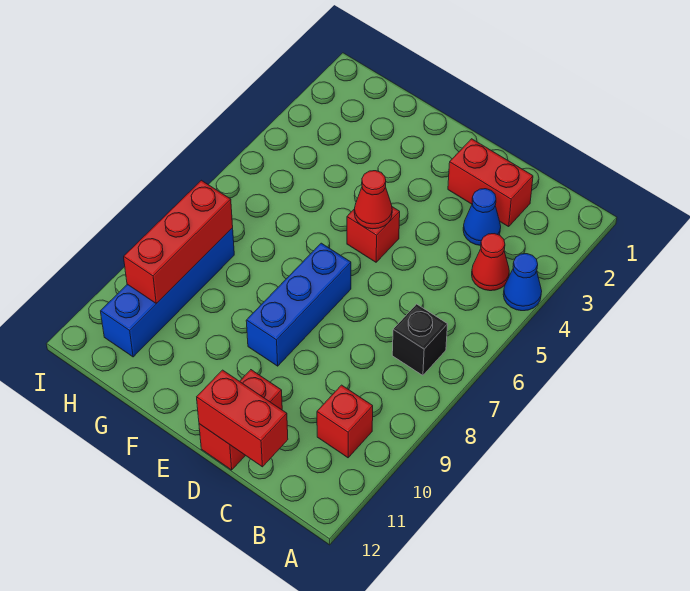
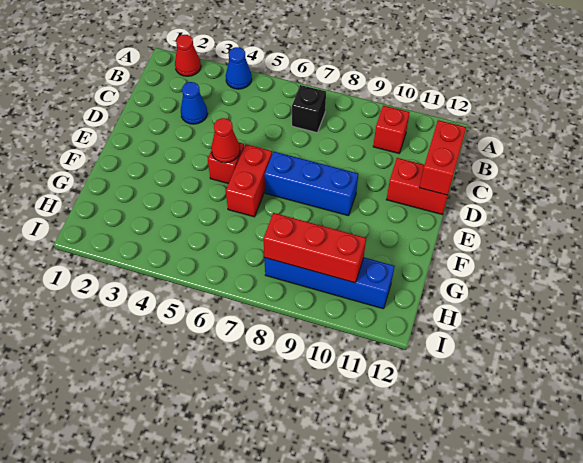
red cone B4 level 1 -> red cone A2 level 1
red brick C2:D2 level 1 -> red brick E6:F6 level 1

